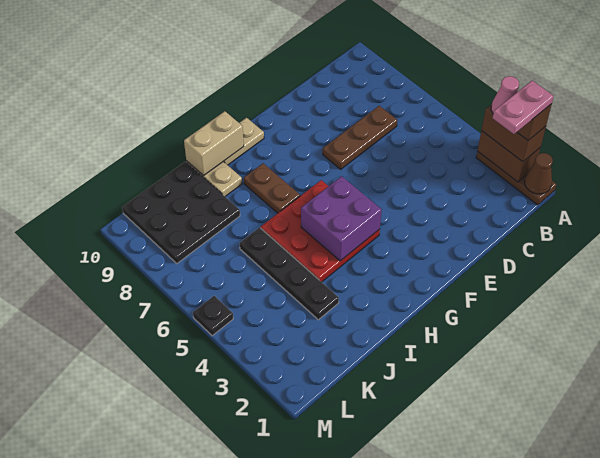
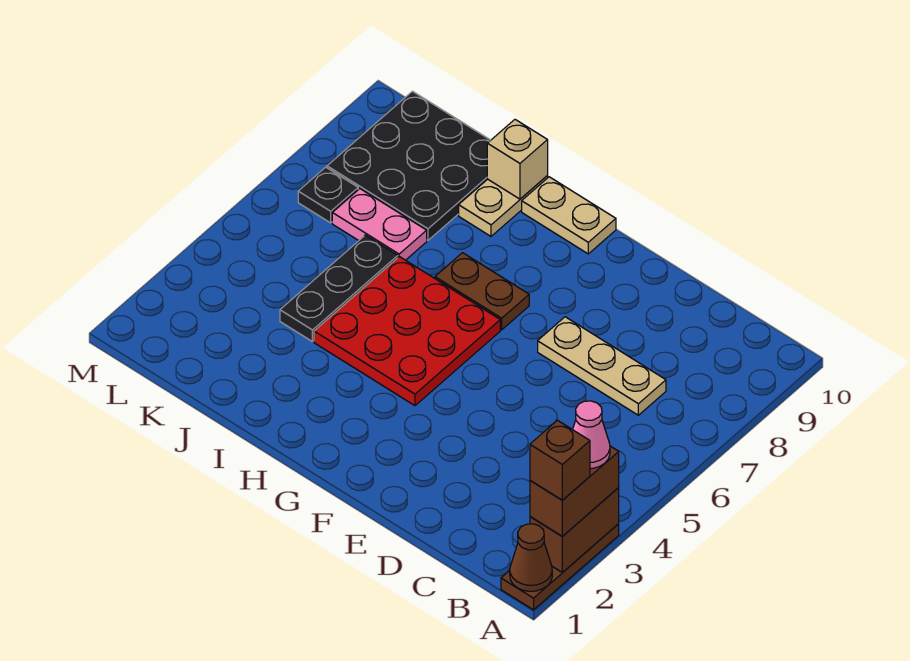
pink plate A2:B2 level 5 -> pink plate J7:K7 level 1
brown plate C7:E7 level 1 -> tan plate C7:E7 level 1
purple brick G4:H5 level 2 -> none
brown plate H7:H8 level 1 -> brown plate G7:H7 level 1
tan brick H10:I10 level 2 -> tan brick I10 level 2
black plate J3:J6 level 1 -> black plate J4:J6 level 1
black plate M5 level 1 -> black plate L7 level 1

